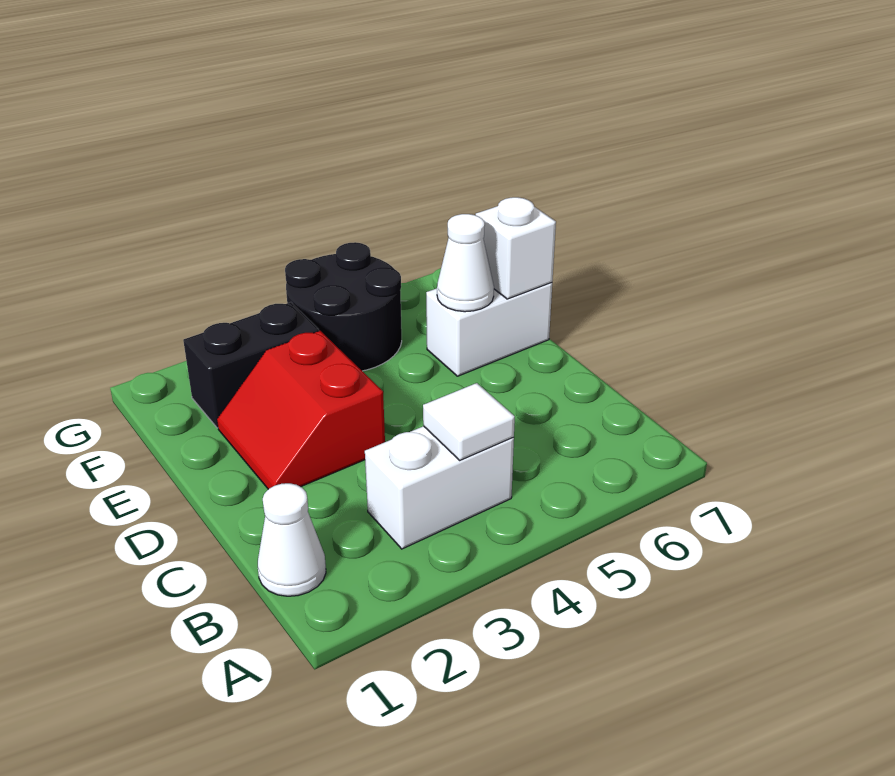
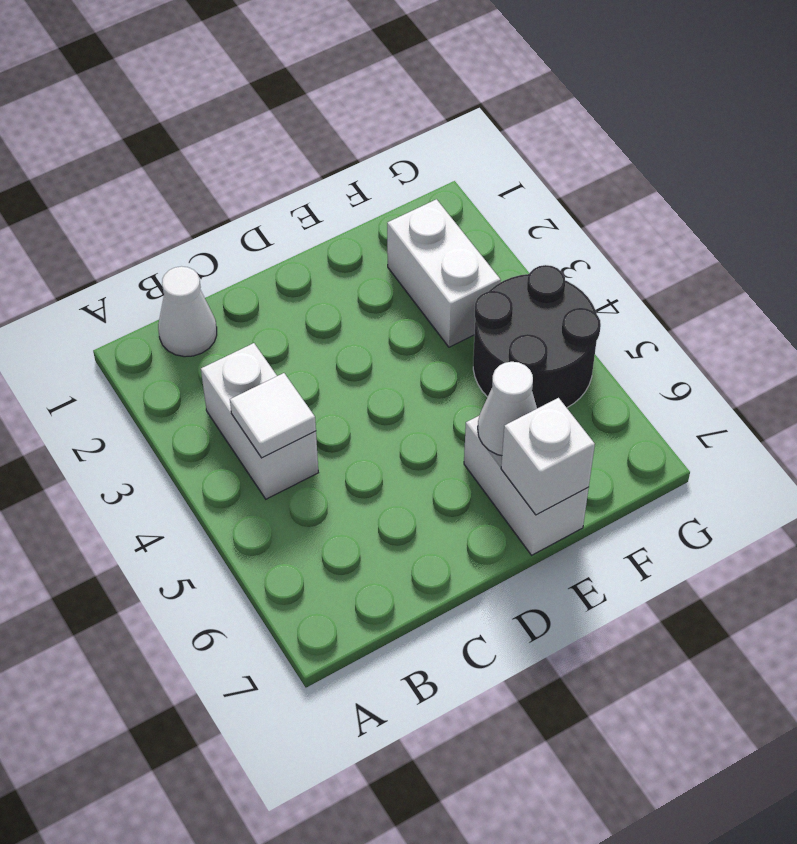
red slope D2:E3 level 1 top 3 -> none
black brick F2:F3 level 1 -> white brick F2:F3 level 1

